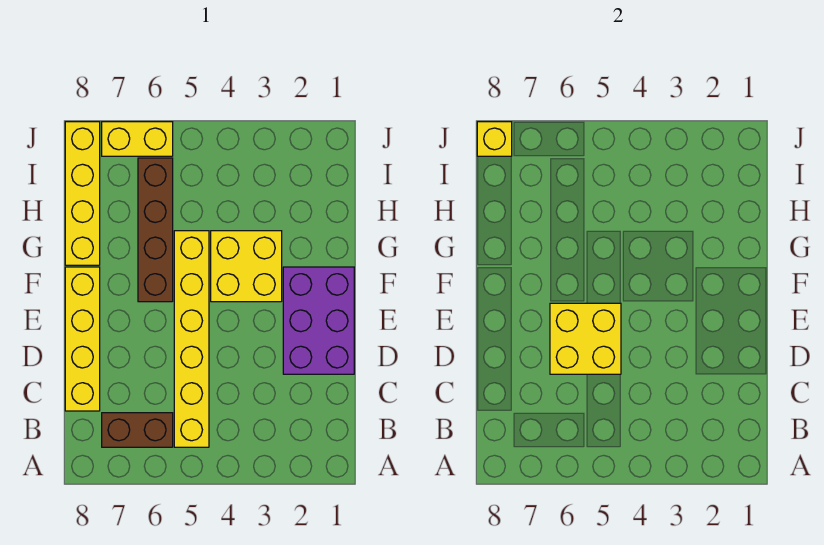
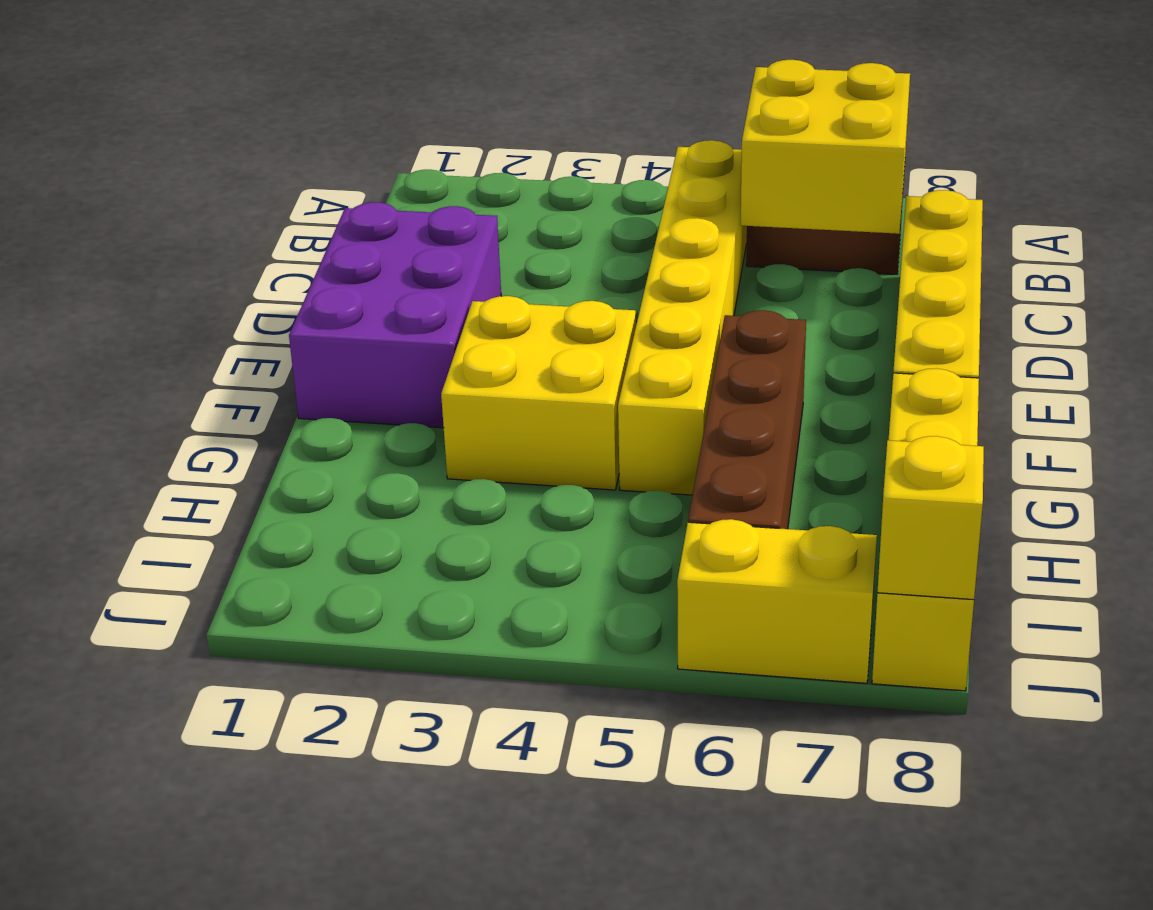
yellow brick D5:E6 level 2 -> yellow brick B6:C7 level 2

